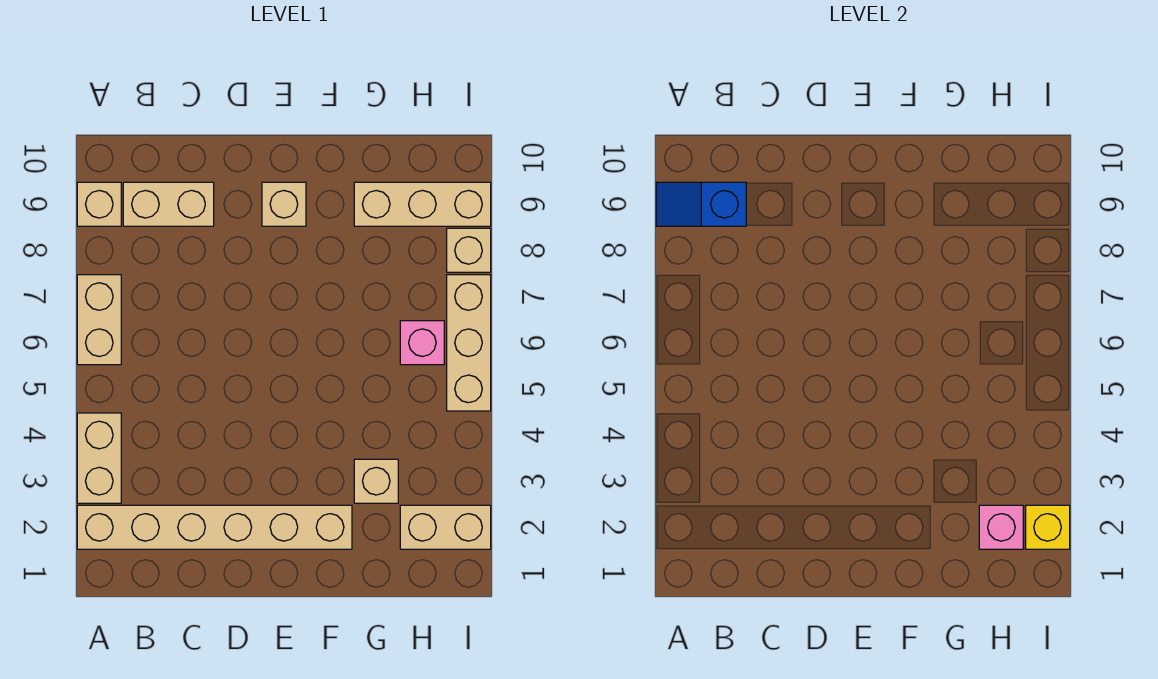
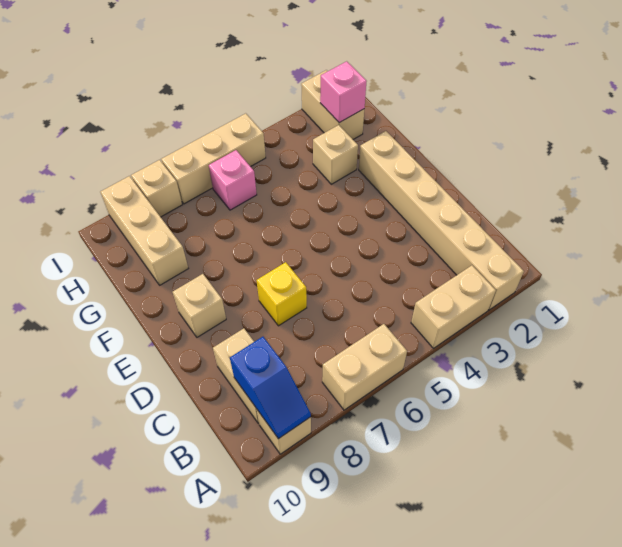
yellow brick I2 level 2 -> yellow brick D7 level 1

